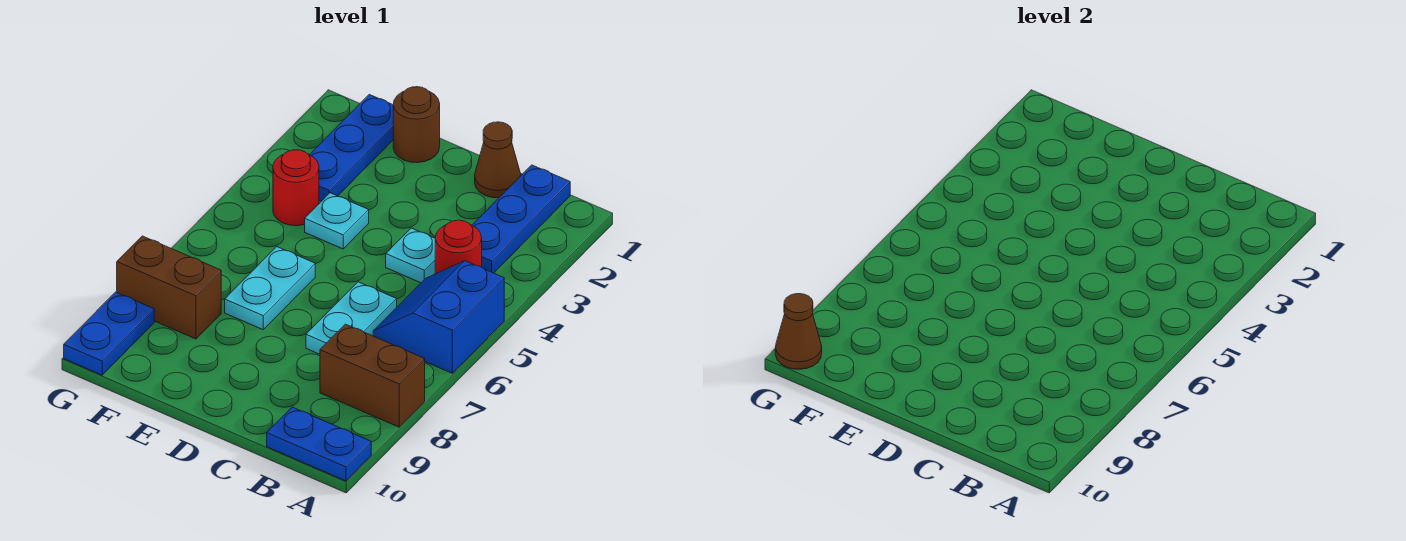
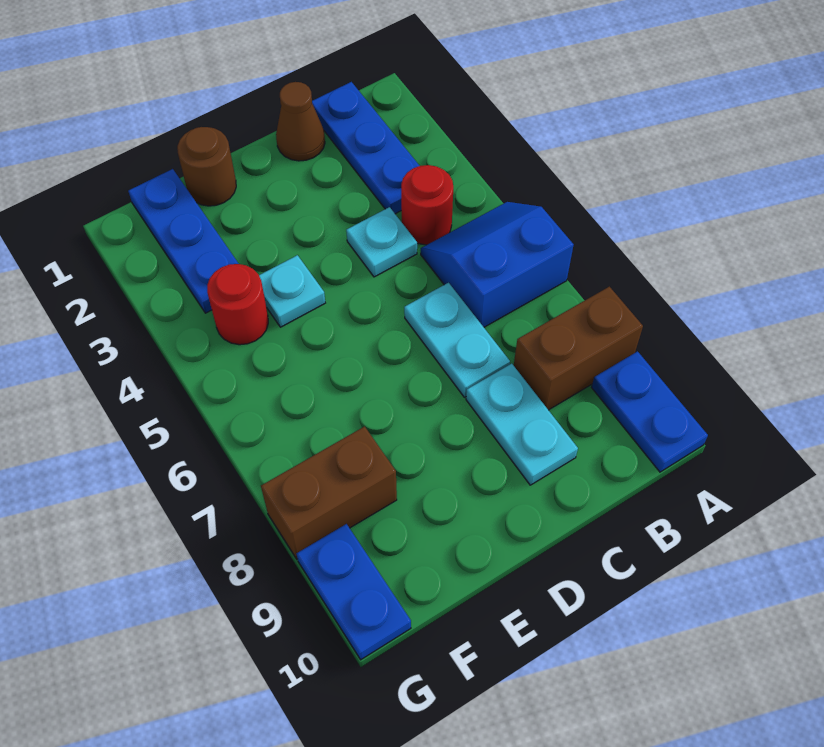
blue slope A5:B6 level 1 top A -> blue slope A5:B6 level 1 top 6
blue plate A10:B10 level 1 -> blue plate A9:A10 level 1
cyan plate E6:E7 level 1 -> cyan plate C8:C9 level 1
brown cone G10 level 2 -> none

